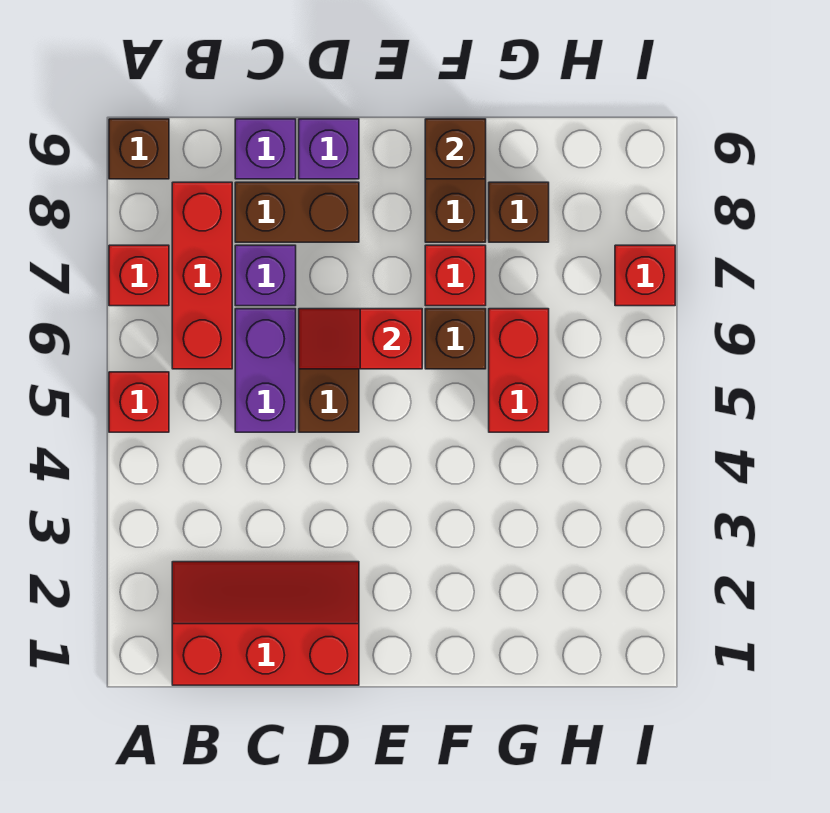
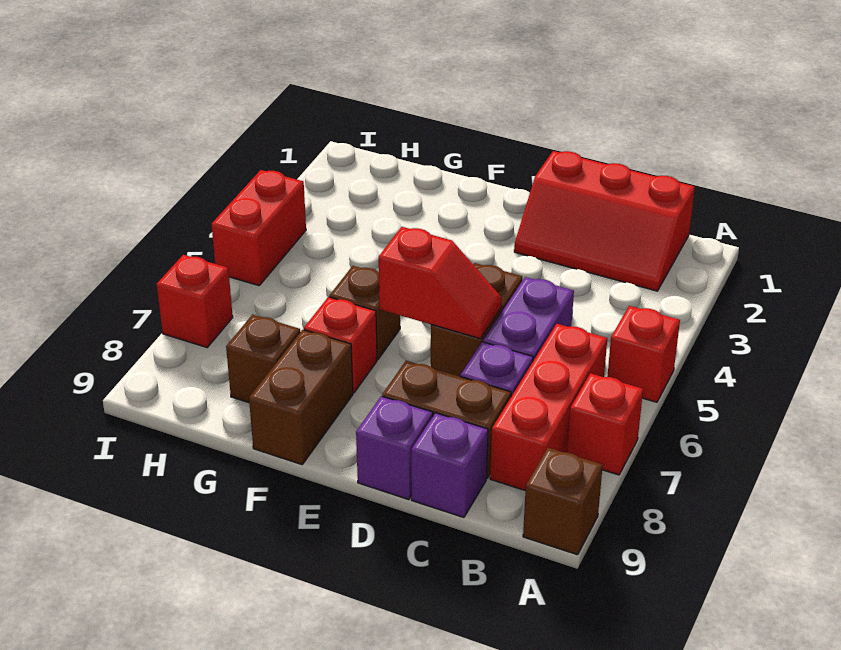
brown brick F9 level 2 -> none
red brick G5:G6 level 1 -> red brick I4:I5 level 1

